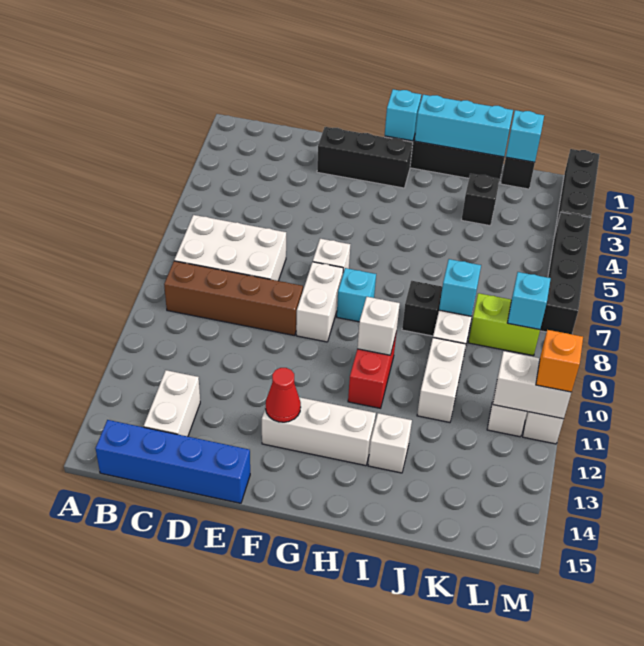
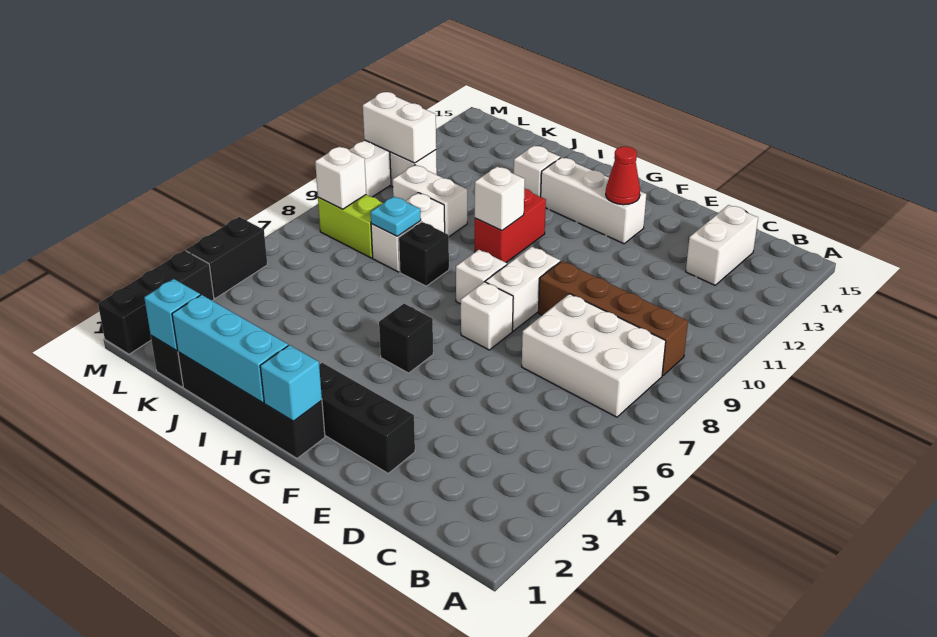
blue brick B15:E15 level 1 -> none
cyan brick G8 level 1 -> white brick G8 level 1
black brick J3 level 1 -> black brick G5 level 1
cyan brick J8 level 2 -> cyan plate J8 level 2
white brick J10:J11 level 1 -> white brick J10:K10 level 1
cyan brick L8 level 2 -> white brick L8 level 2
black brick M4:M7 level 1 -> black brick M4:M5 level 1
orange brick M11 level 3 -> none

